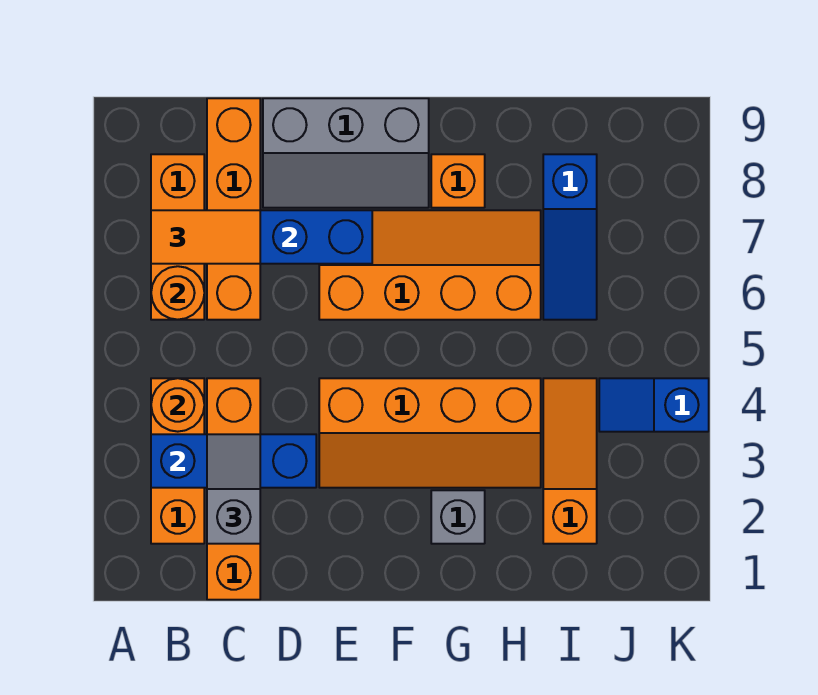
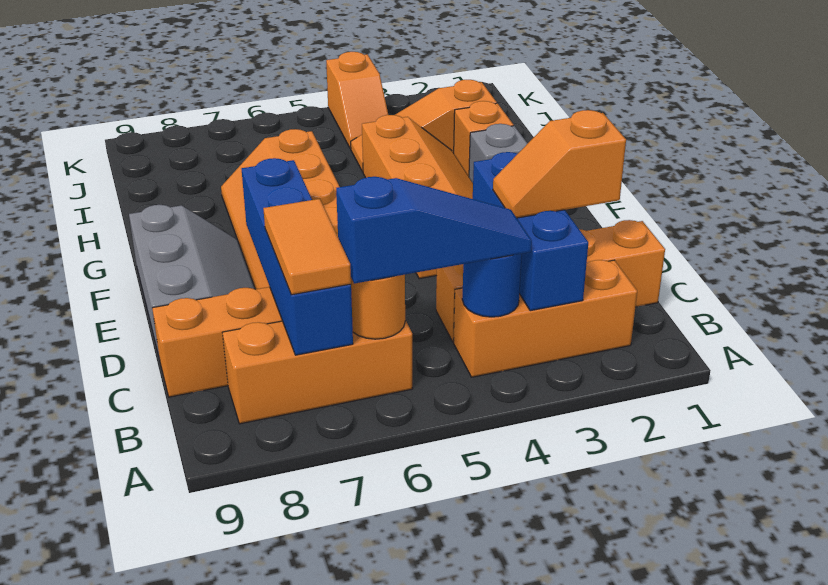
orange round brick B4 level 2 -> blue round brick B4 level 2
grey slope C2:C3 level 3 top 2 -> orange slope C2:C3 level 3 top 2
orange brick G8 level 1 -> orange brick H2 level 1
blue slope I6:I8 level 1 top 8 -> blue slope B4:B6 level 3 top 6
blue slope J4:K4 level 1 top K -> orange slope J4:K4 level 1 top K

